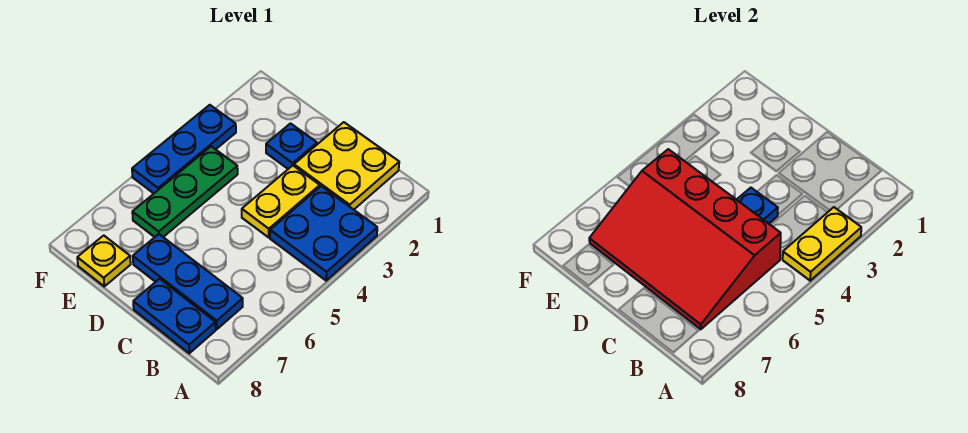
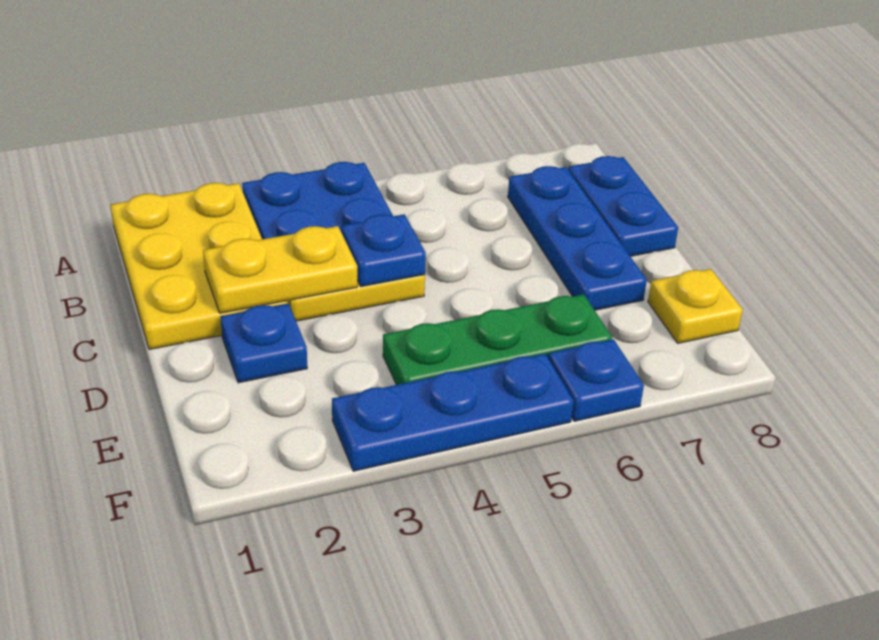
yellow plate A3:A4 level 2 -> yellow plate C2:C3 level 2
yellow plate B1:C2 level 1 -> yellow plate A1:C2 level 1
red slope B5:E7 level 2 top 5 -> none
none -> blue plate F6 level 1

